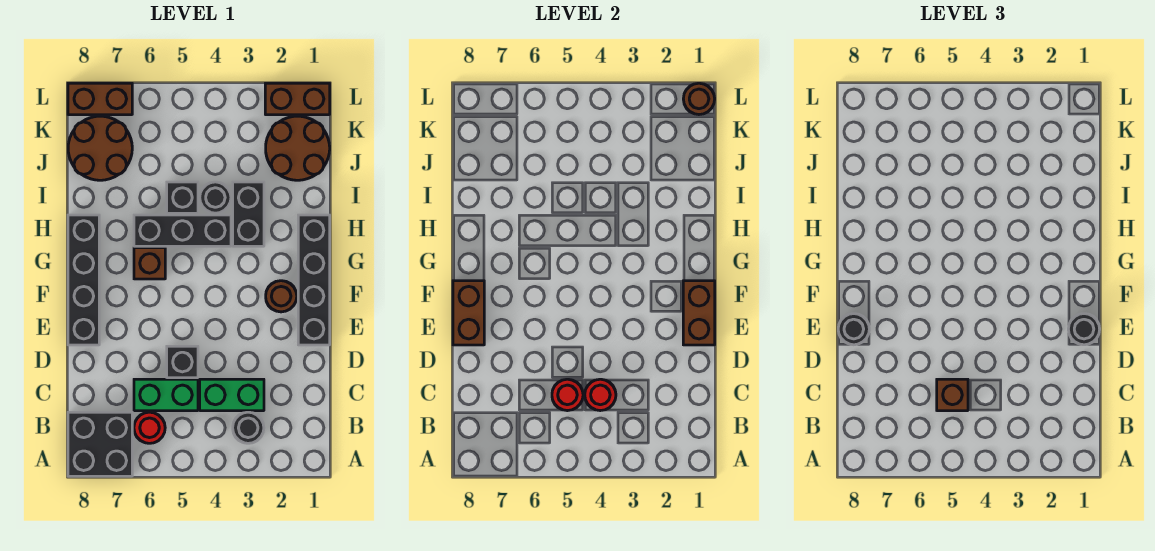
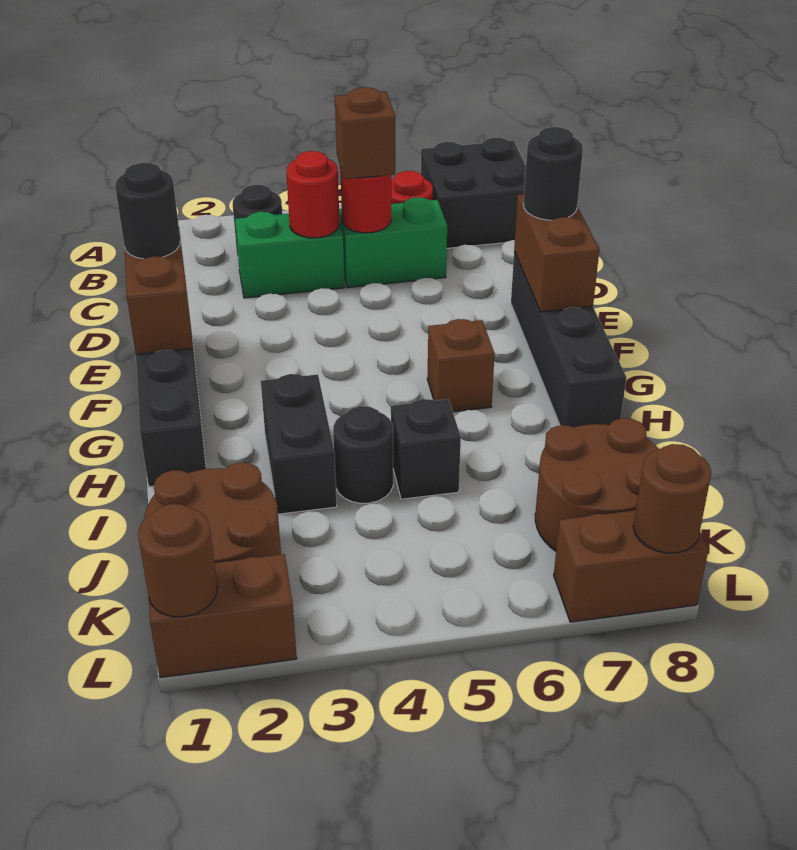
black brick D5 level 1 -> none
brown round brick F2 level 1 -> brown round brick L8 level 2
black brick H4:H6 level 1 -> none

